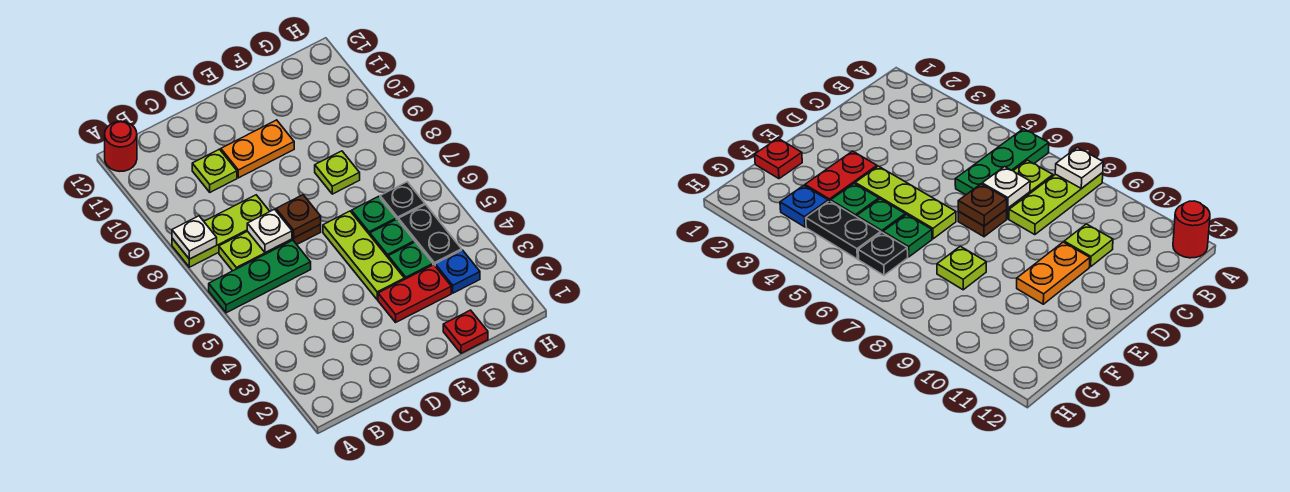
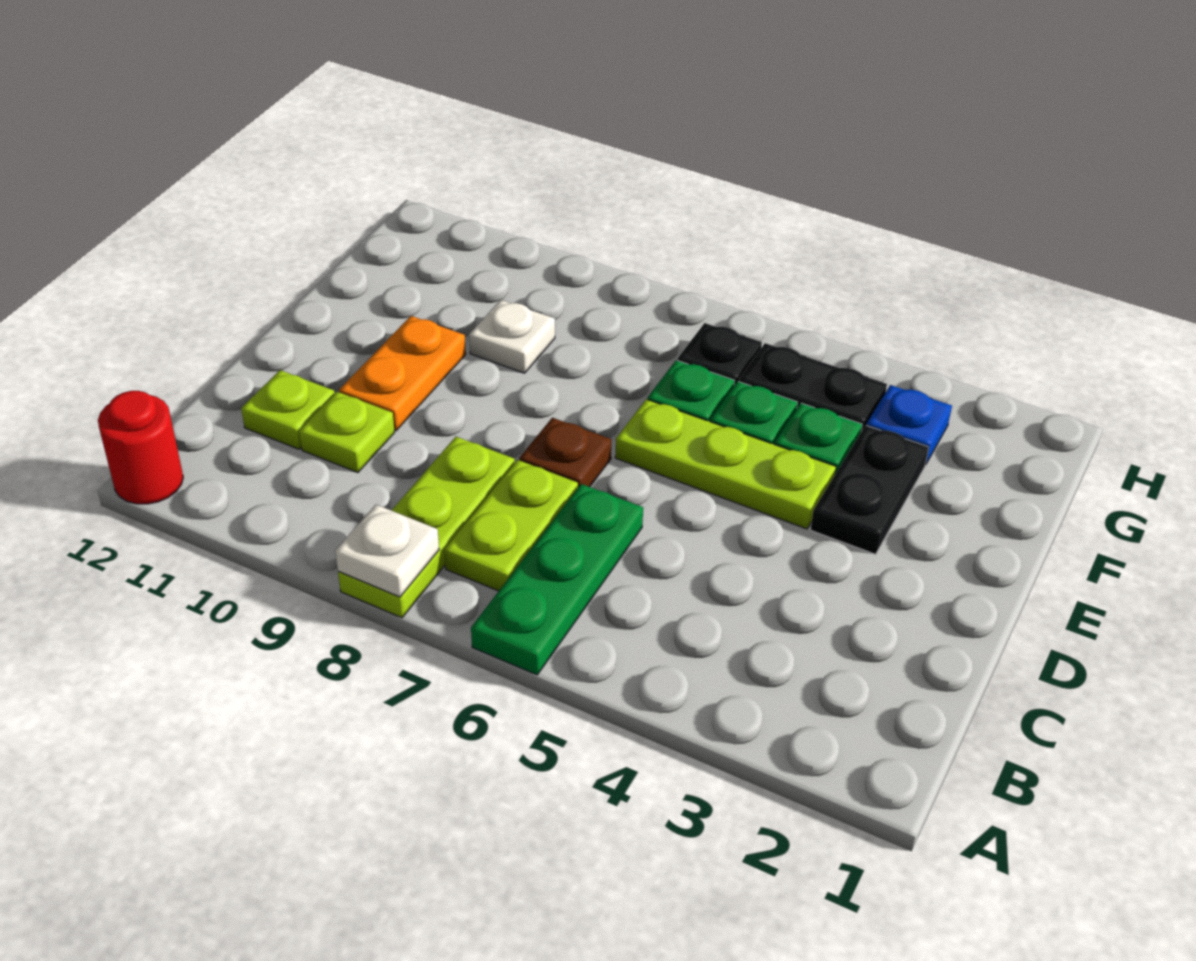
white plate C7 level 2 -> white plate F9 level 1
brown plate D7 level 2 -> none
red plate E3:F3 level 1 -> black plate E3:F3 level 1
red plate F1 level 1 -> none
lime plate F8 level 1 -> lime plate C11 level 1

